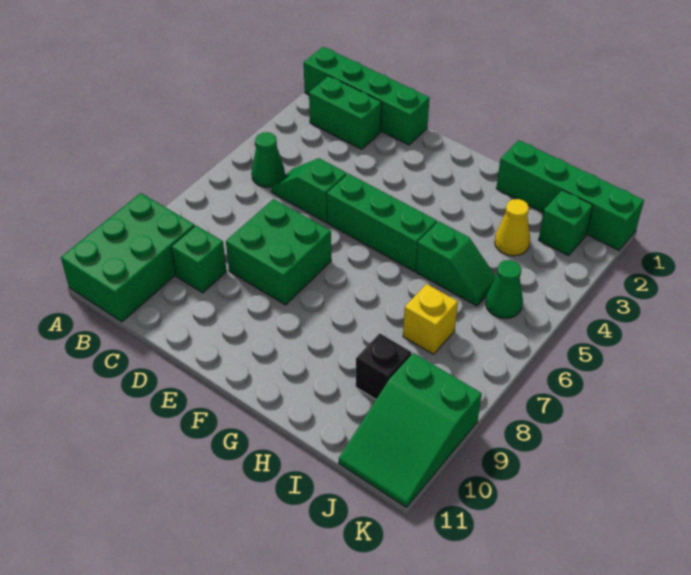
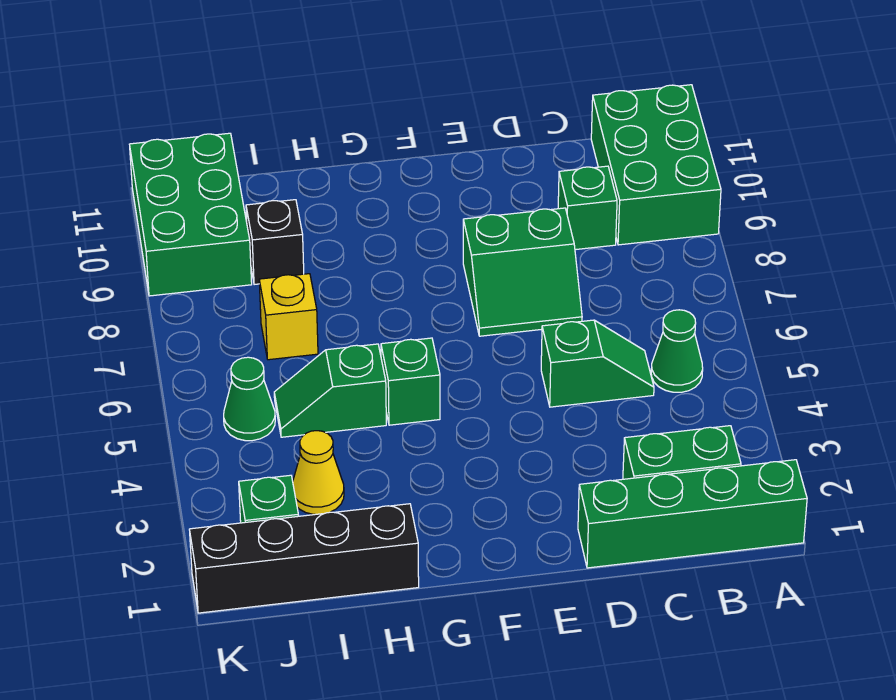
green brick D7:E8 level 1 -> green slope D7:E8 level 1 top 8
green brick E5:G5 level 1 -> green brick G5 level 1
green brick H1:K1 level 1 -> black brick H1:K1 level 1
green slope J9:K11 level 1 top 9 -> green brick J9:K11 level 1

